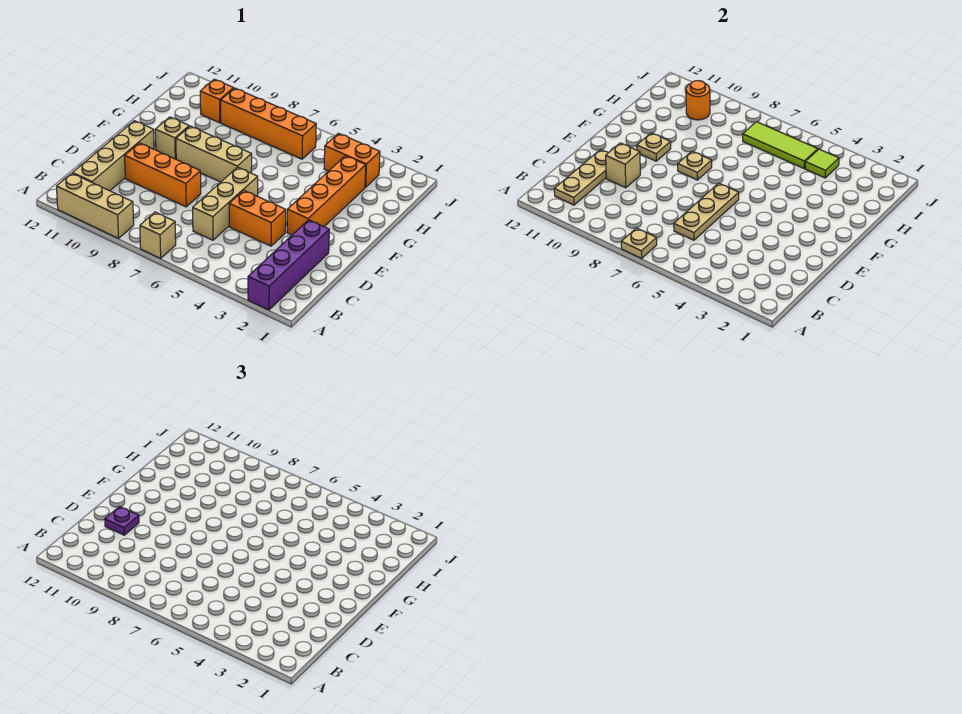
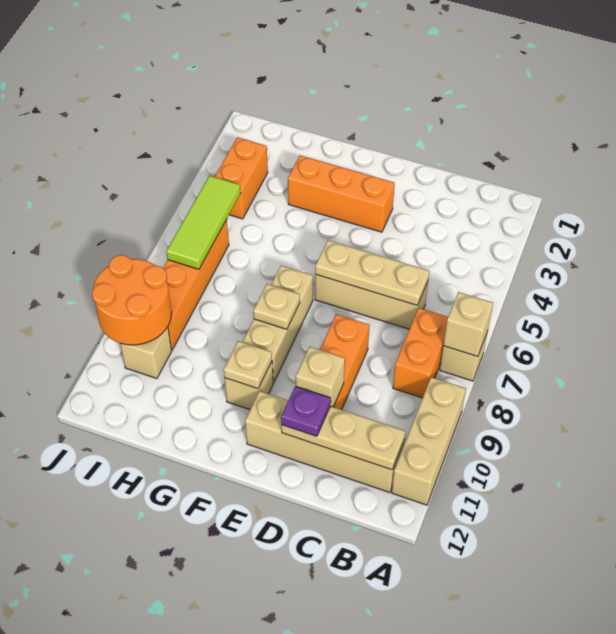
purple brick A2:D2 level 1 -> none
tan plate A7 level 2 -> tan brick A7 level 2
orange brick D4:D5 level 1 -> orange brick B7:B8 level 1
orange brick E3:H3 level 1 -> orange brick E3:G3 level 1
lime tile I4 level 2 -> none
orange brick I10 level 1 -> tan brick I10 level 1
orange round brick I10 level 2 -> orange round brick I9:J10 level 2

